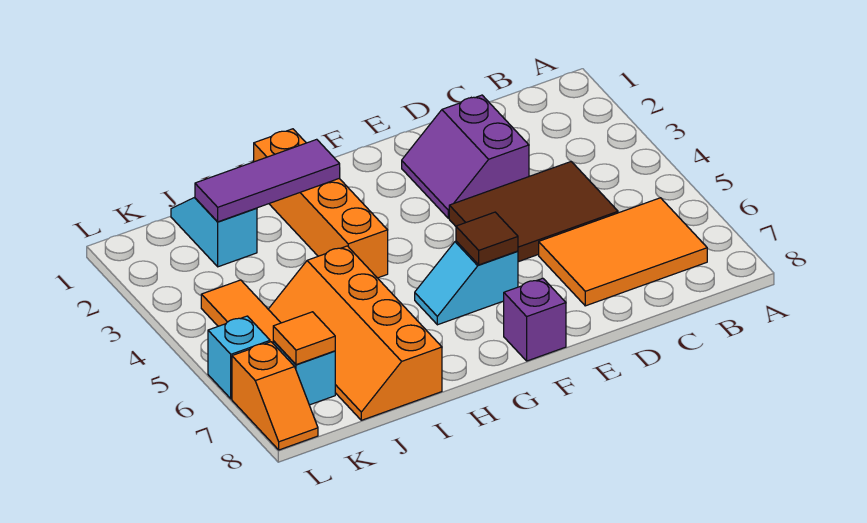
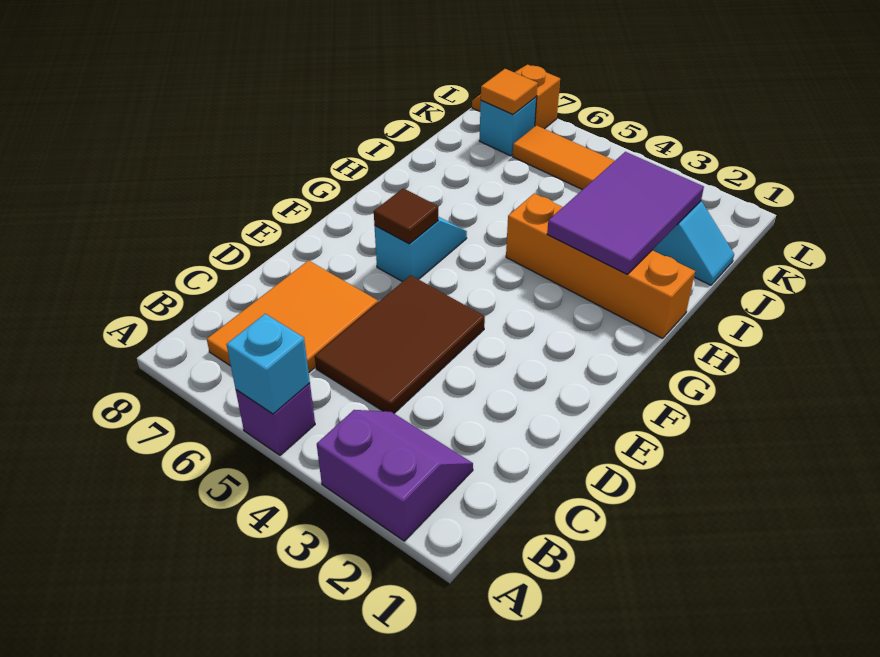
purple slope D2:E3 level 1 top D -> purple slope A2:B3 level 1 top A
purple brick F8 level 1 -> purple brick A5 level 1
purple tile H2:J2 level 2 -> purple tile H2:J3 level 2
orange slope I5:J8 level 1 top I -> none
cyan brick L6 level 1 -> cyan brick A5 level 2

